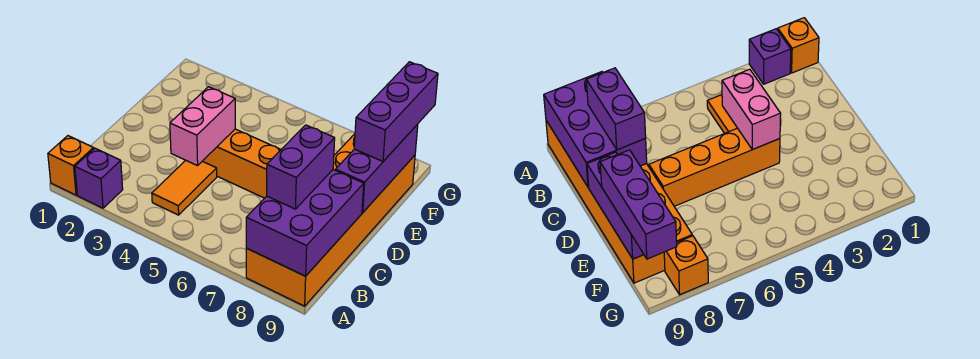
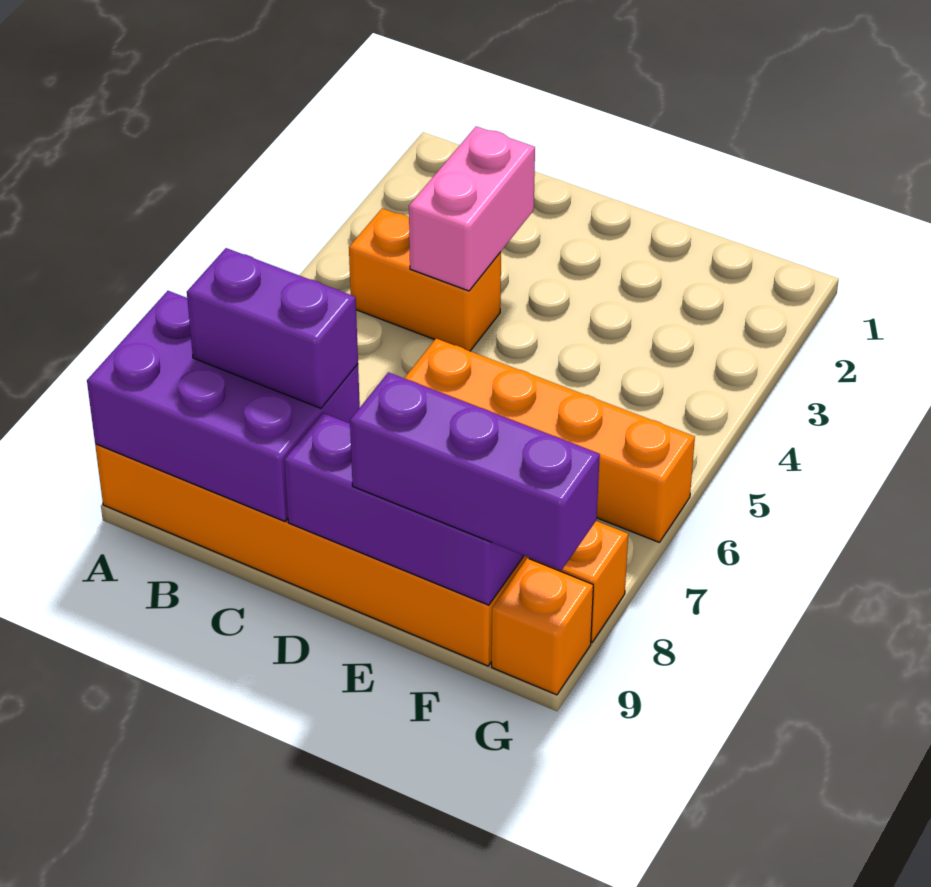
orange brick A1 level 1 -> orange brick G9 level 1
purple brick A2 level 1 -> none
orange tile B4:C4 level 1 -> orange brick B4:C4 level 1
pink brick C4:D4 level 2 -> pink brick C3:C4 level 2
orange brick D4:D7 level 1 -> orange brick D6:G6 level 1

